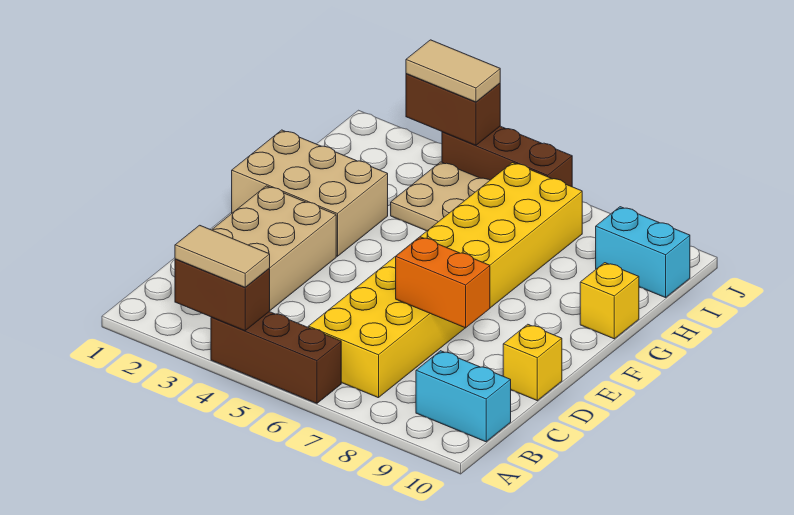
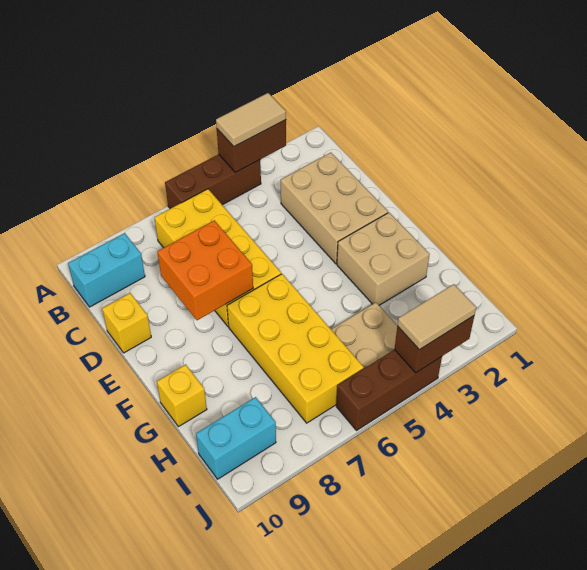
orange brick D7:D8 level 2 -> orange brick D7:E8 level 2
tan brick F1:G3 level 1 -> tan brick F2:G3 level 1

